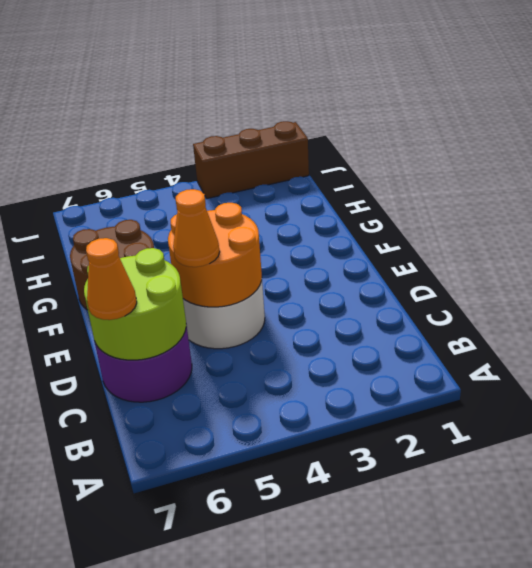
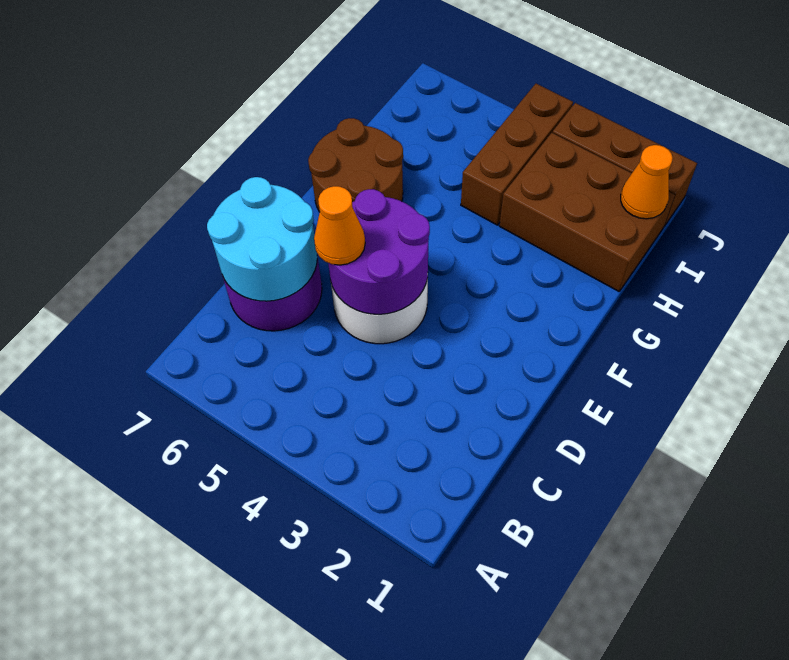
lime round brick C6:D7 level 2 -> cyan round brick C6:D7 level 2
orange cone C7 level 3 -> orange cone I1 level 2
orange round brick D4:E5 level 2 -> purple round brick D4:E5 level 2
none -> brown brick H1:I3 level 1
none -> brown brick H4:J4 level 1

